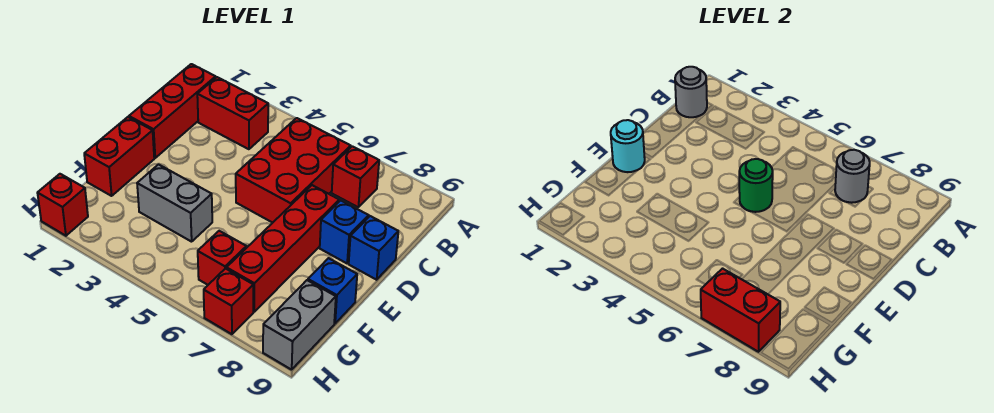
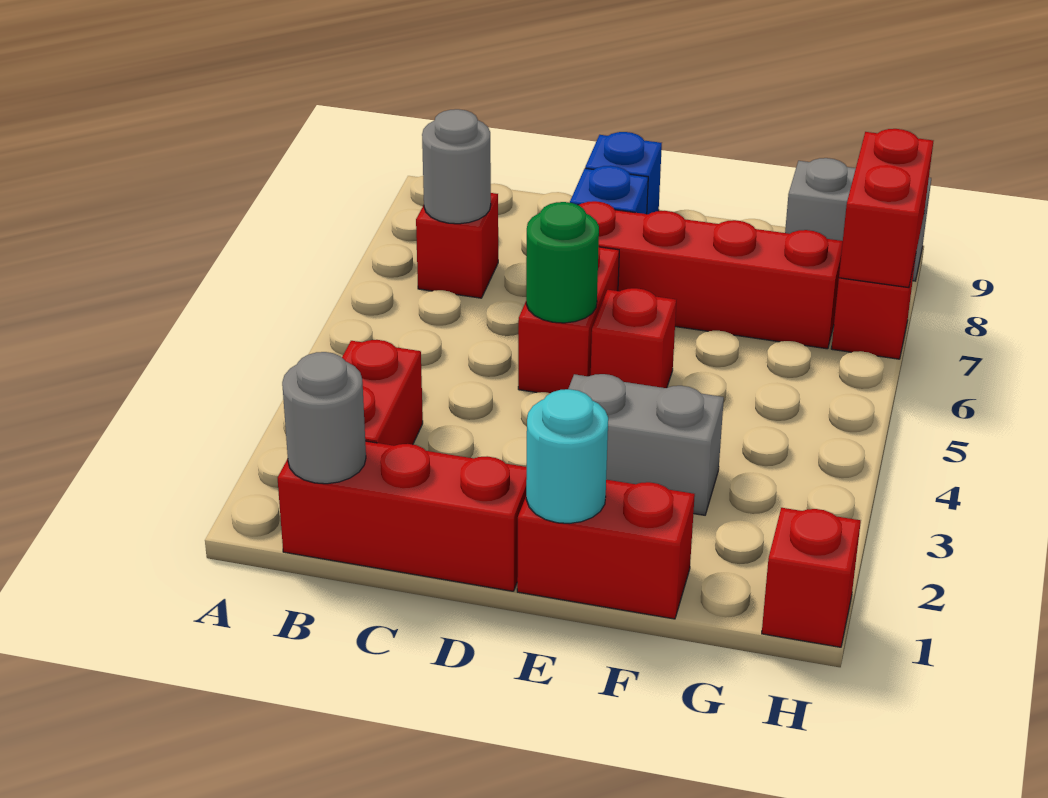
red brick B5:D6 level 1 -> red brick D5:D6 level 1
grey brick F3:F4 level 1 -> grey brick E3:F3 level 1
blue brick F9 level 1 -> none
red brick G6 level 1 -> red brick E5 level 1

